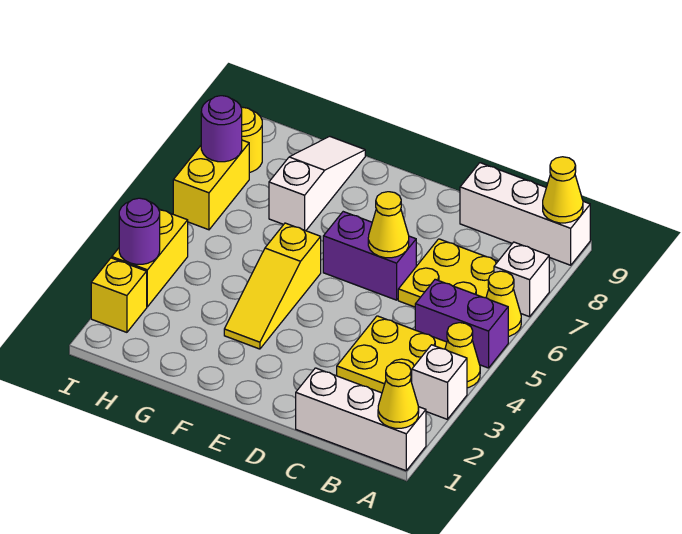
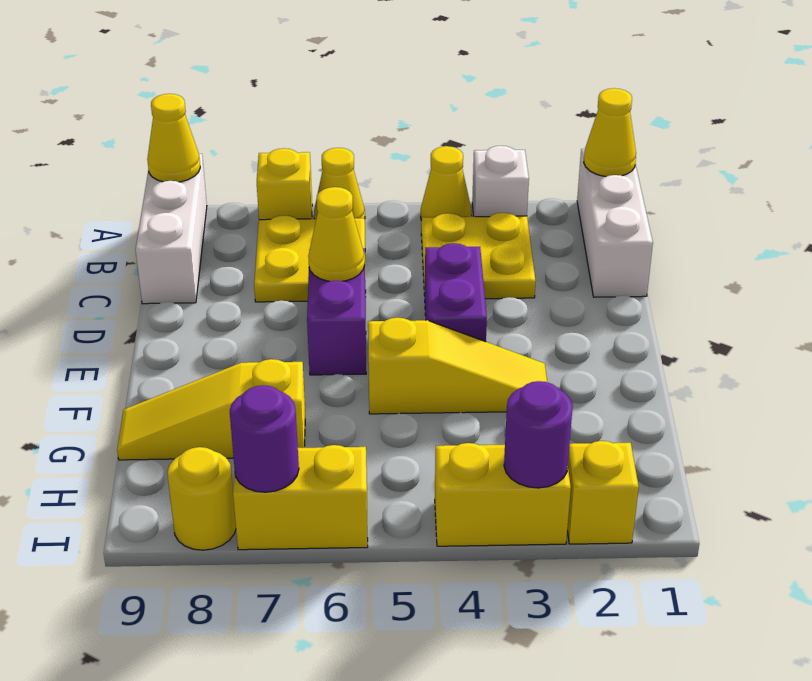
purple brick A5:B5 level 1 -> purple brick D4:E4 level 1
white brick A7 level 1 -> yellow brick A7 level 1
white slope G7:G9 level 1 top 7 -> yellow slope G7:G9 level 1 top 7

